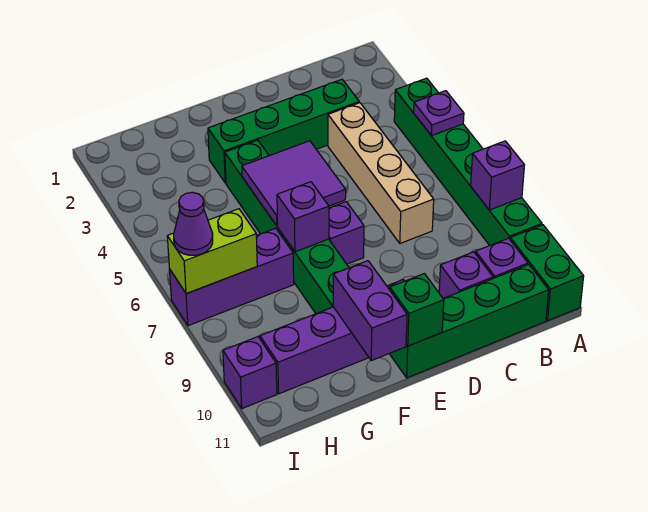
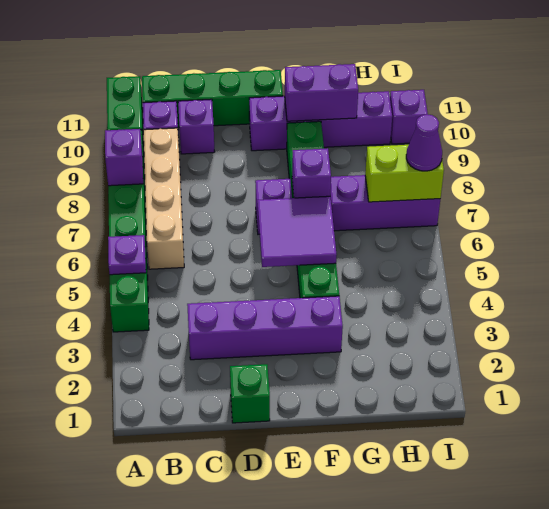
green brick C3:F3 level 1 -> purple brick C3:F3 level 1
tan brick C4:C7 level 1 -> tan brick B6:B9 level 1
green brick E11 level 2 -> green brick D1 level 1
purple brick F10:F11 level 2 -> purple brick F10:G10 level 2

